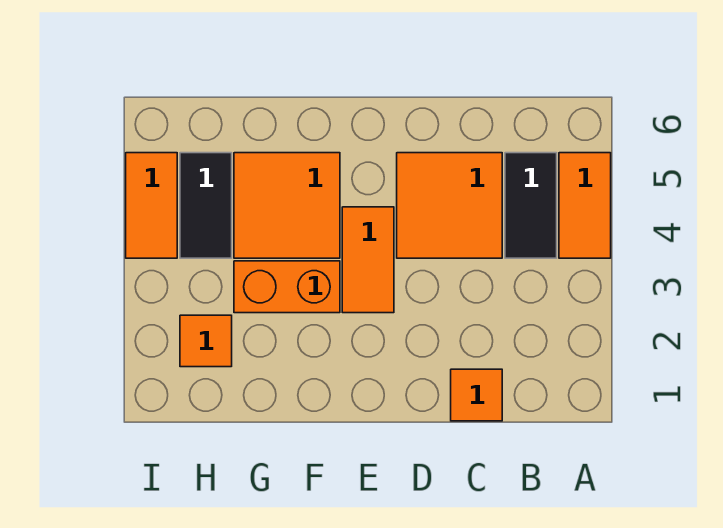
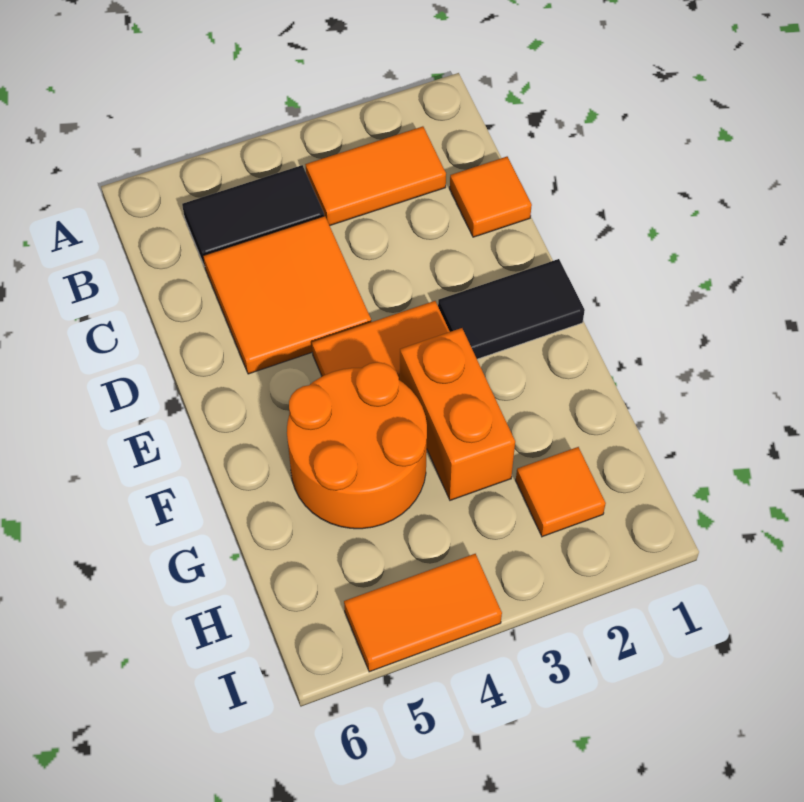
orange tile A4:A5 level 1 -> orange tile B2:B3 level 1
orange tile F4:G5 level 1 -> orange round brick F4:G5 level 1
black tile H4:H5 level 1 -> black tile E1:E2 level 1

